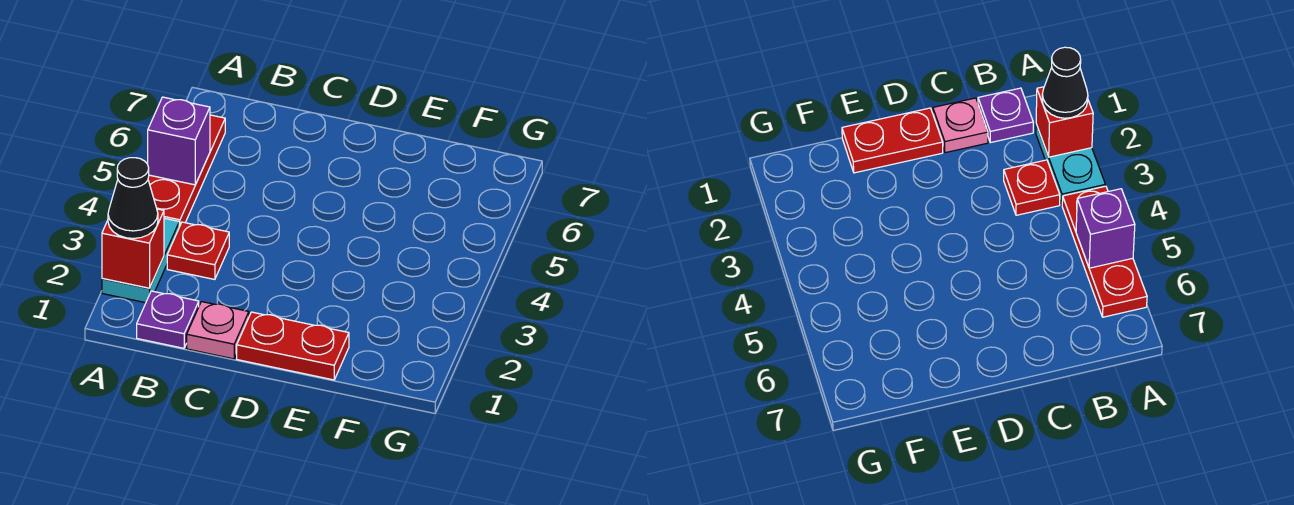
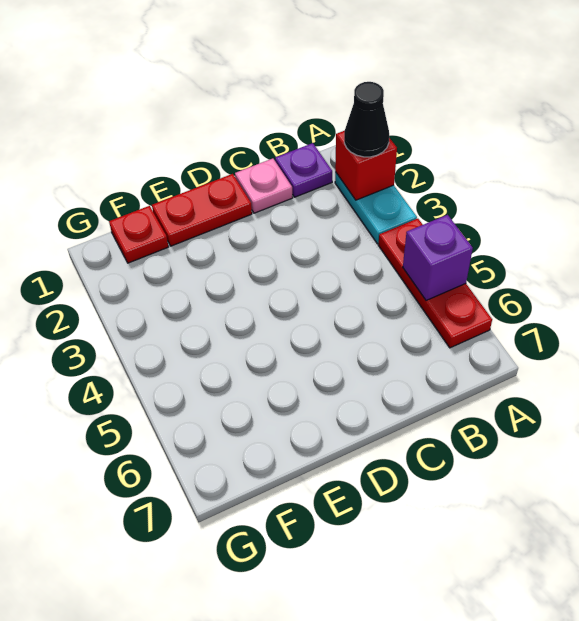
red plate B3 level 1 -> red plate F1 level 1

